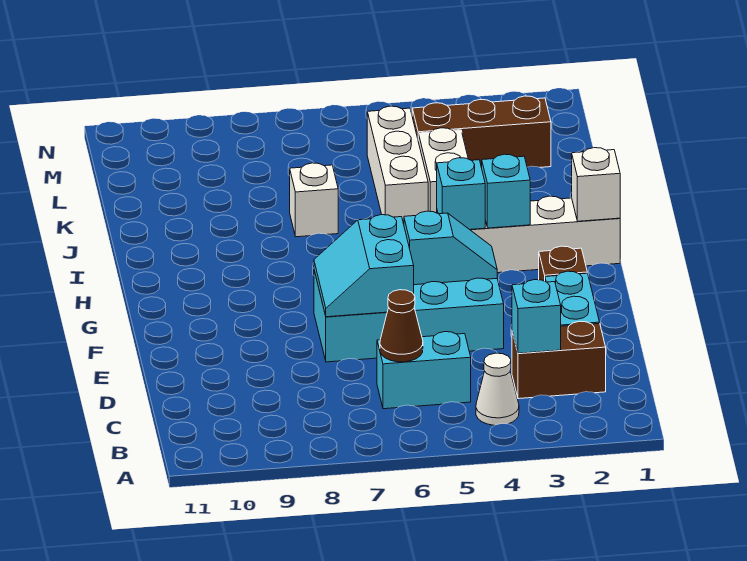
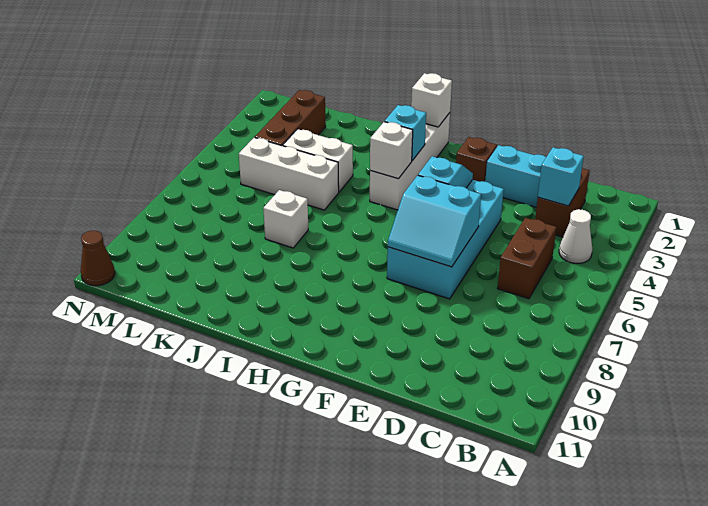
cyan brick C5:C6 level 1 -> brown brick C5:C6 level 1
brown cone C6 level 2 -> brown cone N11 level 1
cyan brick H4 level 2 -> white brick H4 level 2

